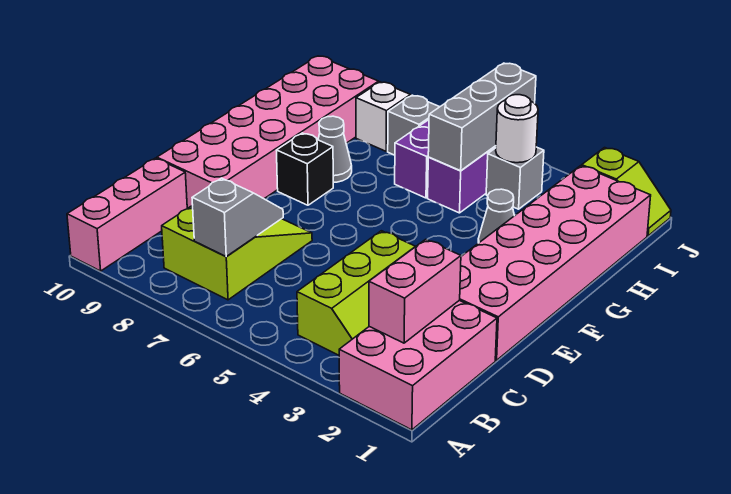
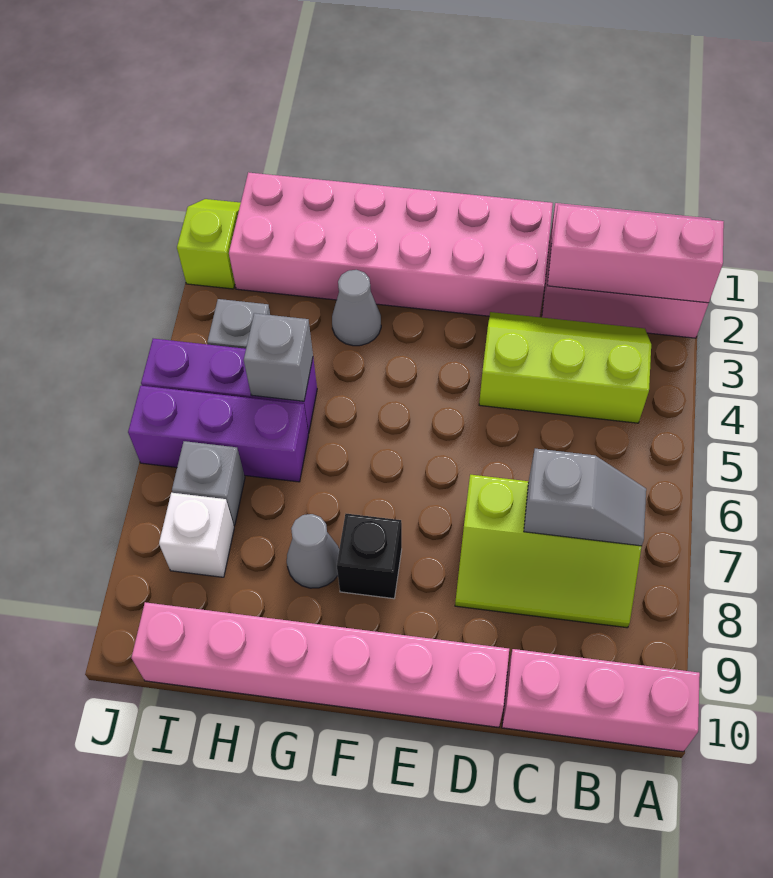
pink brick B2:C2 level 2 -> pink brick A2:C2 level 2
lime slope B7:D8 level 1 top B -> lime slope B7:D8 level 1 top 7
grey slope B7:C7 level 2 top B -> grey slope B7:C7 level 2 top C
pink brick D9:I10 level 1 -> pink brick D10:I10 level 1
grey brick H5:J5 level 2 -> grey brick H5 level 2
white round brick I4 level 2 -> none

